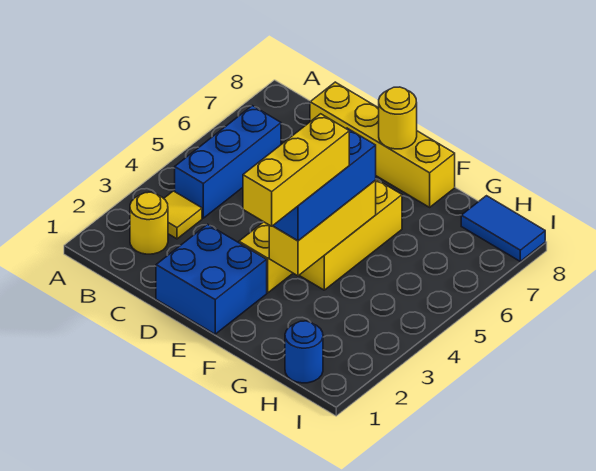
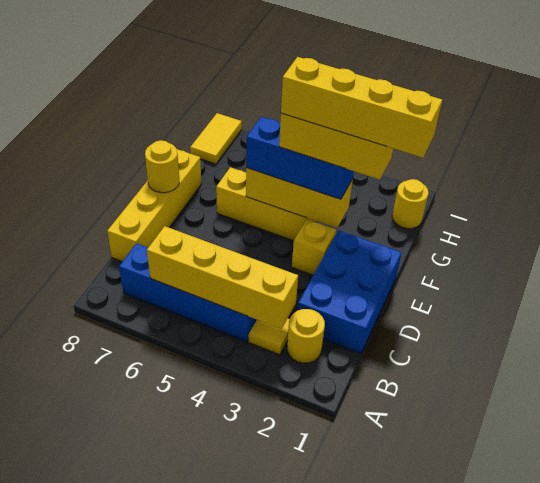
none -> yellow brick B3:B6 level 2
blue brick B4:B6 level 1 -> blue brick B4:B7 level 1
blue brick D1:E2 level 1 -> blue brick C1:E2 level 1
none -> yellow brick F1:F4 level 5
blue round brick H1 level 1 -> yellow round brick H1 level 1
blue tile H8:I8 level 1 -> yellow tile H8:I8 level 1

